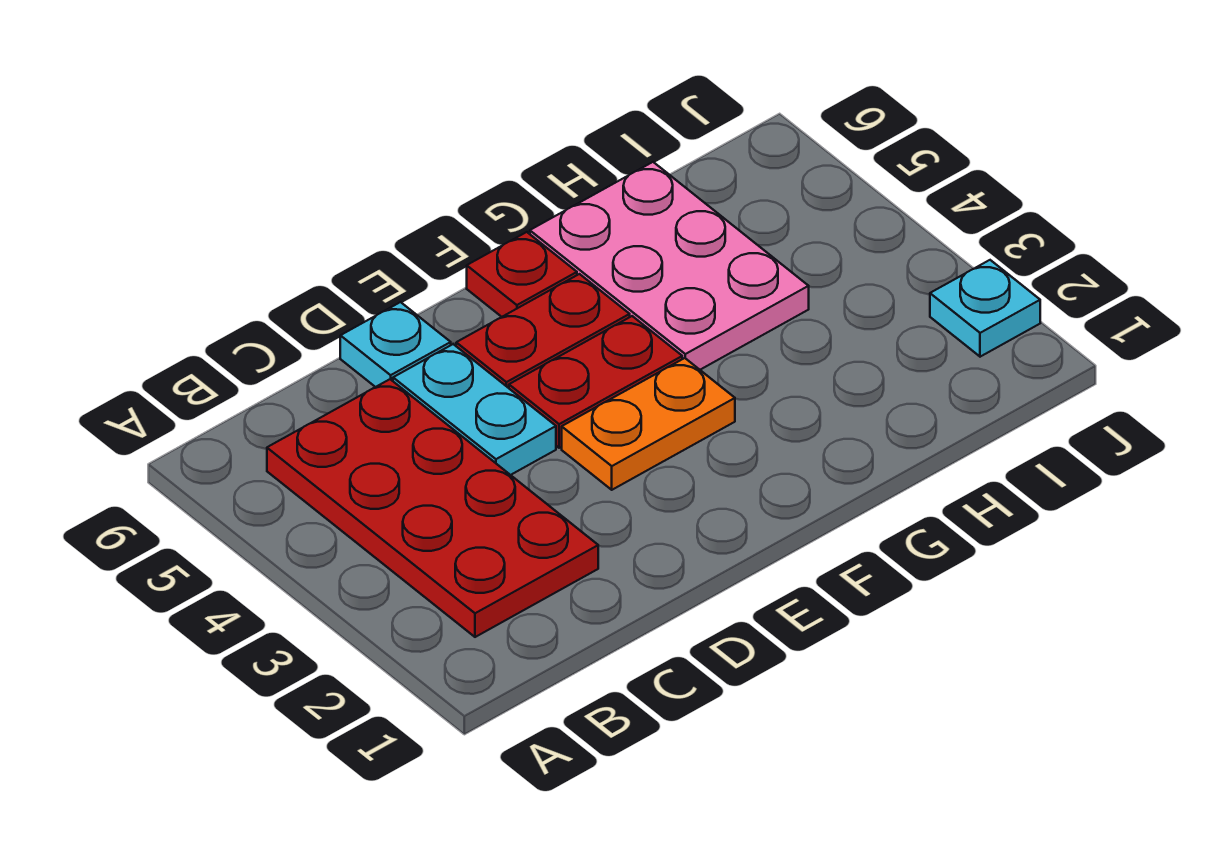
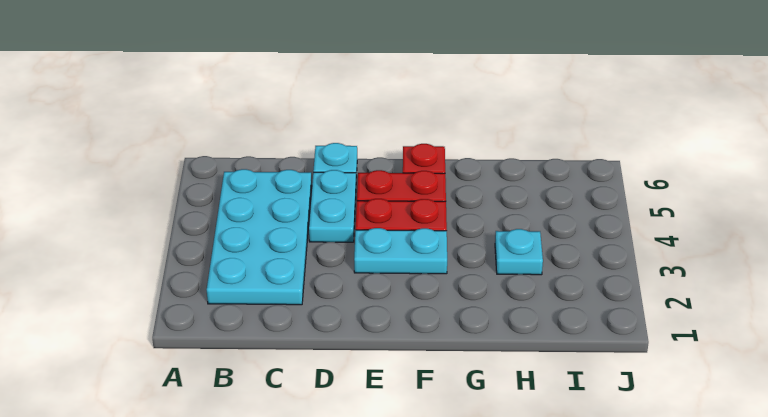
red plate B2:C5 level 1 -> cyan plate B2:C5 level 1
orange plate E3:F3 level 1 -> cyan plate E3:F3 level 1
pink plate G4:H6 level 1 -> none
cyan plate J2 level 1 -> cyan plate H3 level 1

